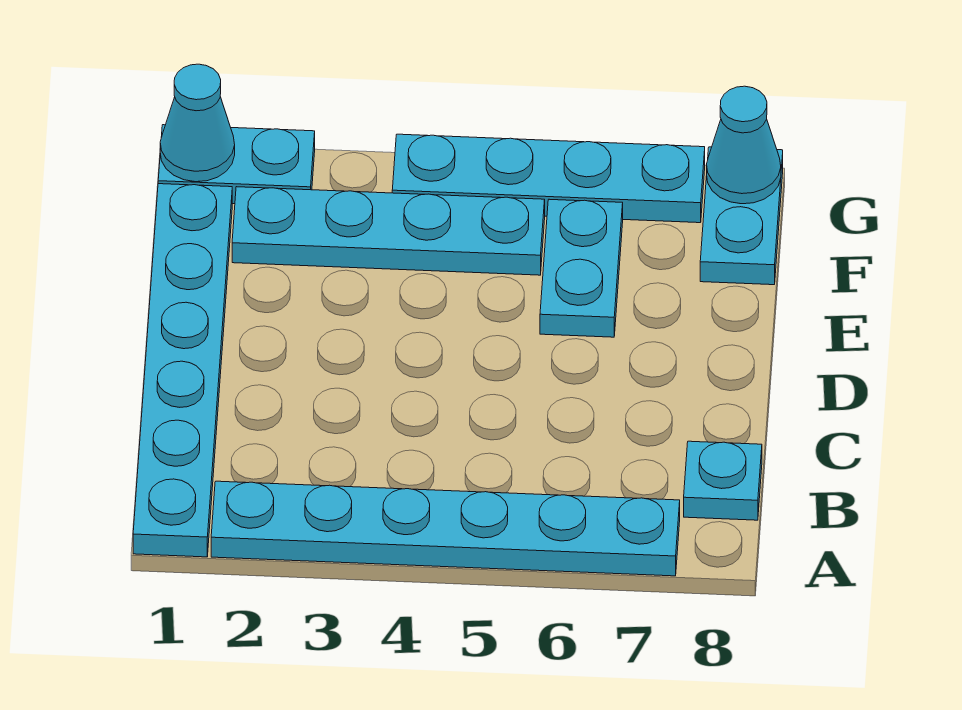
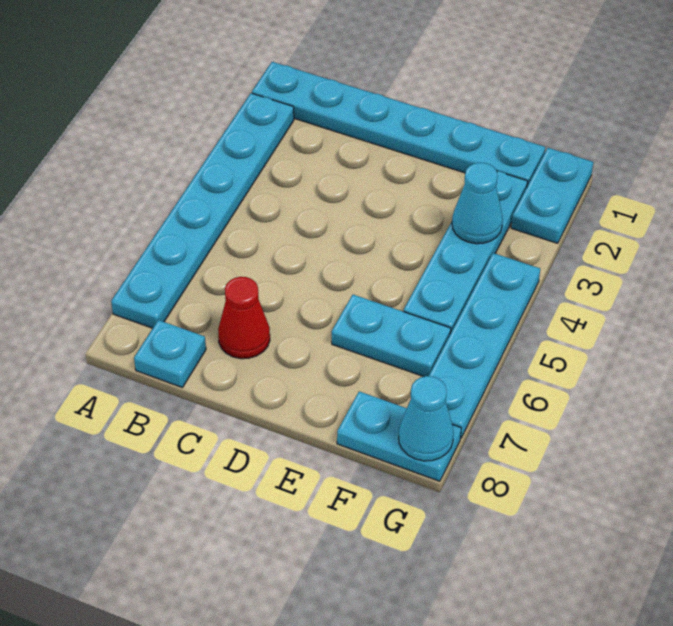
none -> red cone C7 level 1
cyan cone G1 level 2 -> cyan cone F3 level 2

